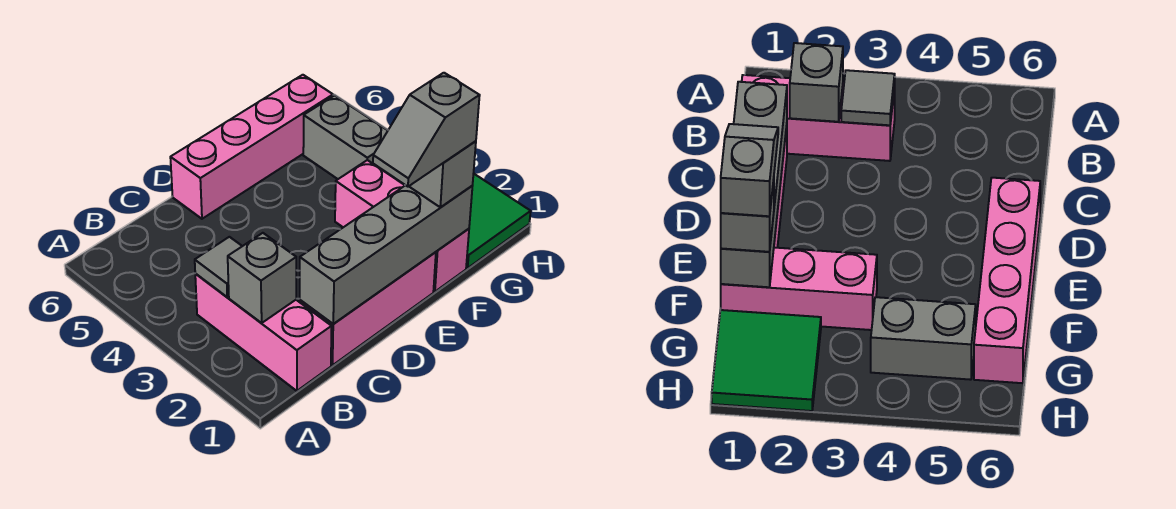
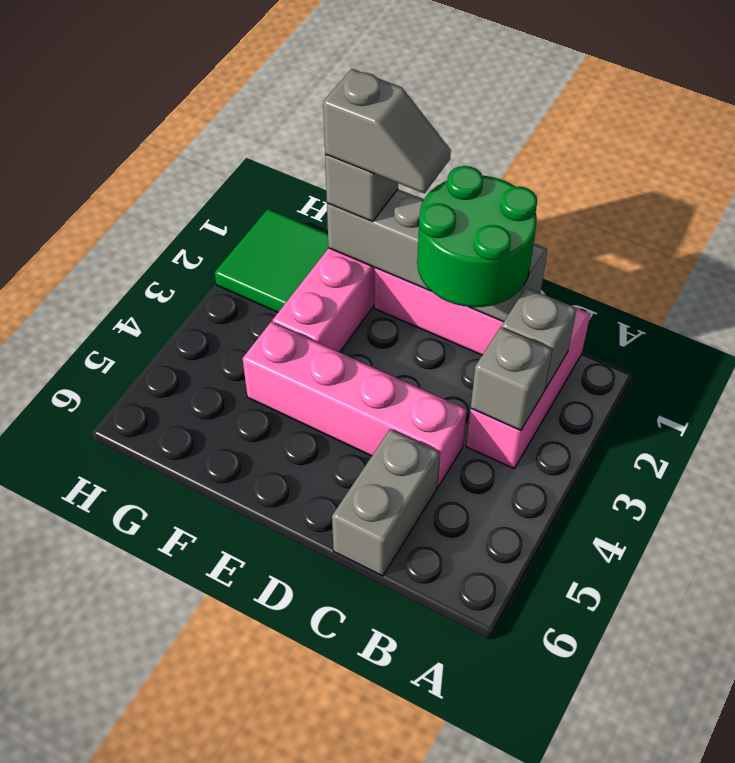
grey tile B3 level 2 -> grey brick B3 level 2
none -> green round brick C1:D2 level 3
pink brick D6:G6 level 1 -> pink brick C4:F4 level 1
grey brick G4:G5 level 1 -> grey brick C5:C6 level 1

